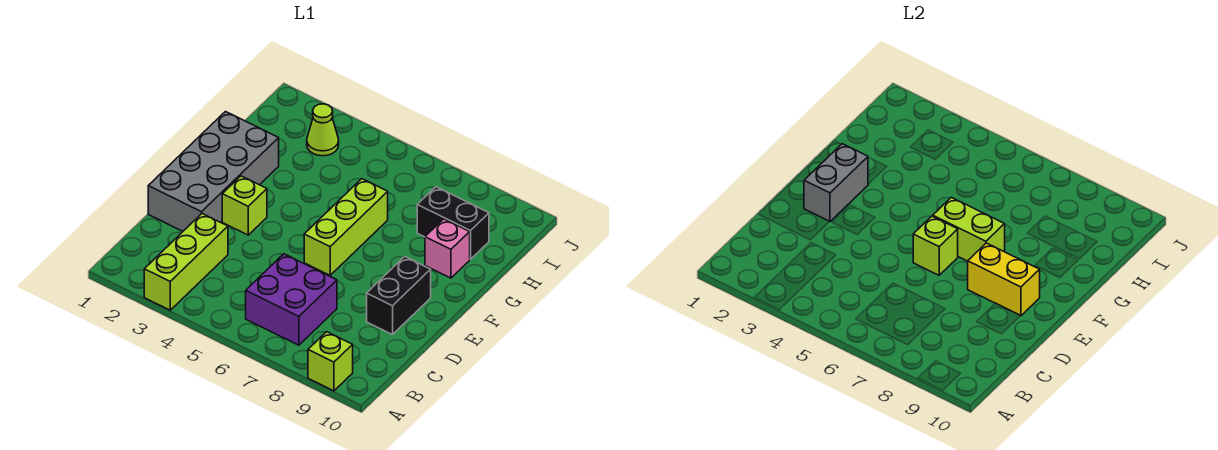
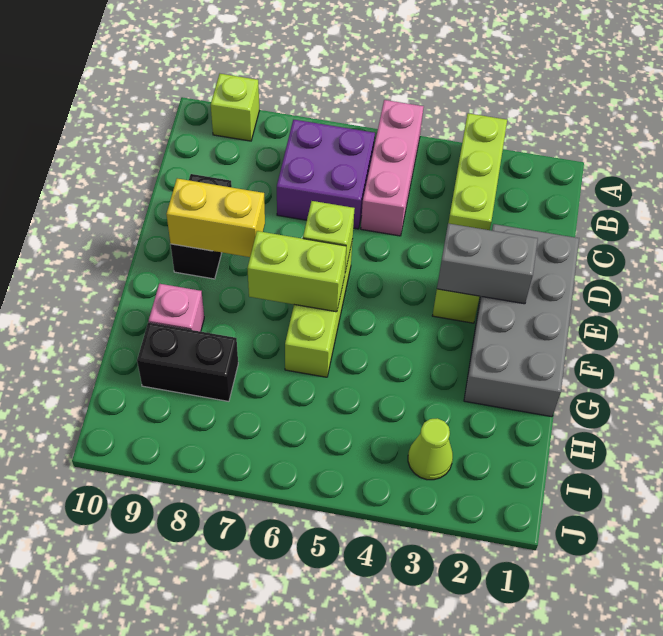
none -> pink brick A5:C5 level 1
grey brick E2:F2 level 2 -> grey brick E2:E3 level 2

